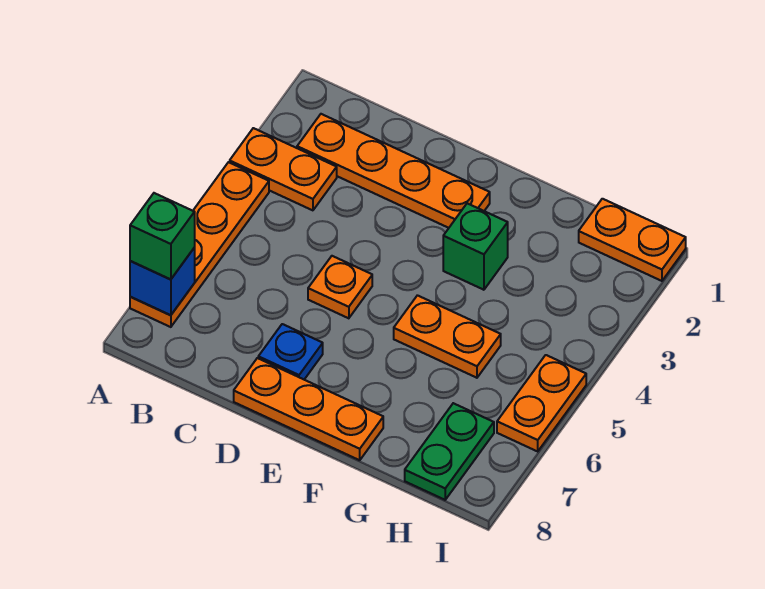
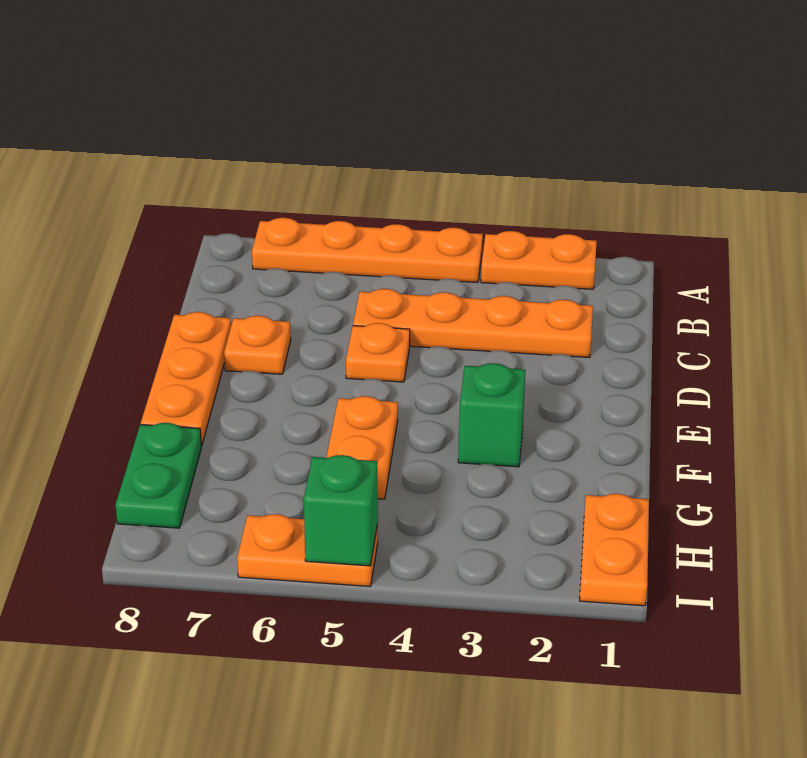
orange plate A3:B3 level 1 -> orange plate A2:A3 level 1
blue brick A7 level 2 -> none
green brick A7 level 3 -> green brick I5 level 2
orange plate B2:E2 level 1 -> orange plate C2:C5 level 1
blue plate D7 level 1 -> orange plate D7 level 1
green plate H7:H8 level 1 -> green plate G8:H8 level 1

